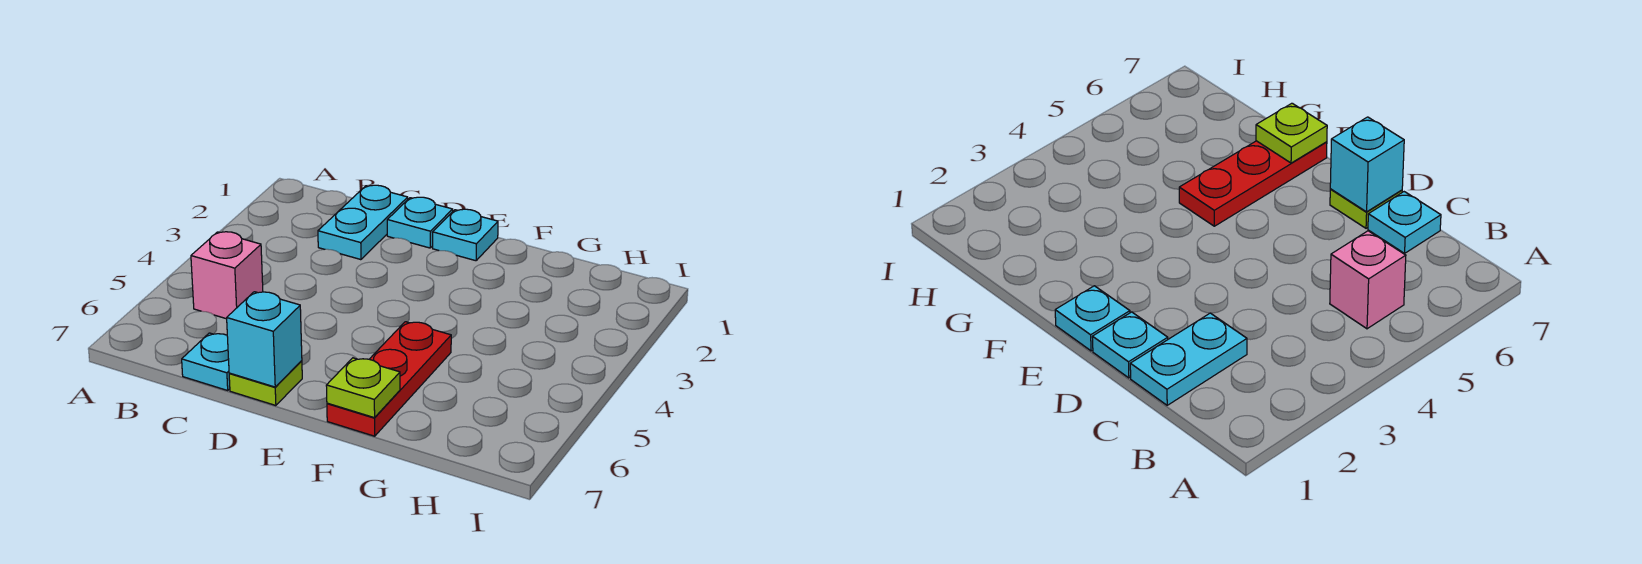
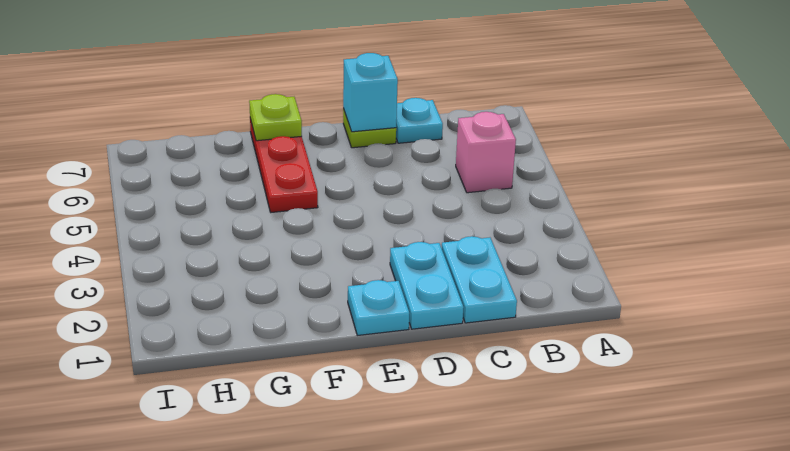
cyan plate D1 level 1 -> cyan plate D1:D2 level 1

